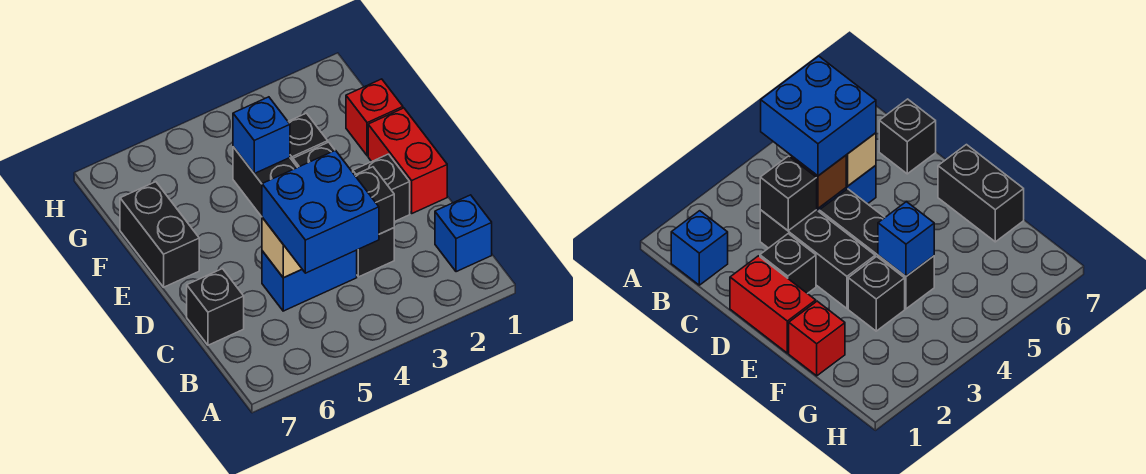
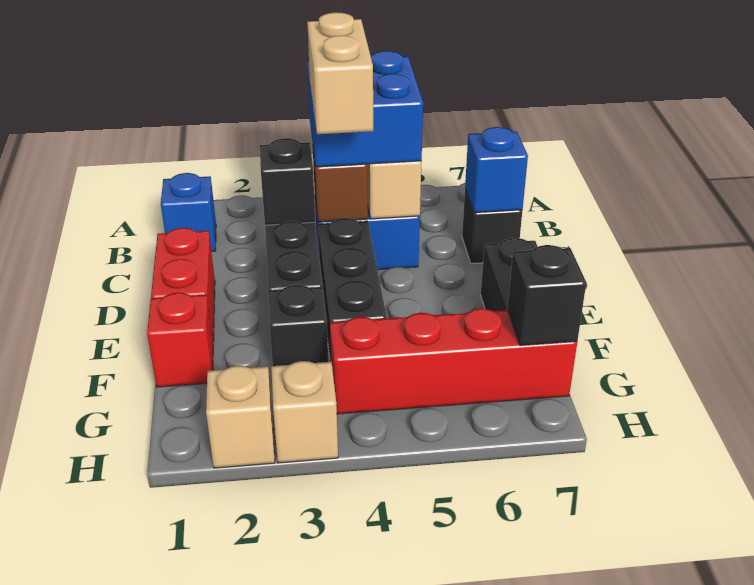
none -> tan brick C4:D4 level 4
black brick D2 level 1 -> black brick G7 level 2
blue brick F4 level 2 -> blue brick C7 level 2
none -> red brick G4:G7 level 1
none -> tan brick H2 level 1
none -> tan brick H3 level 1

